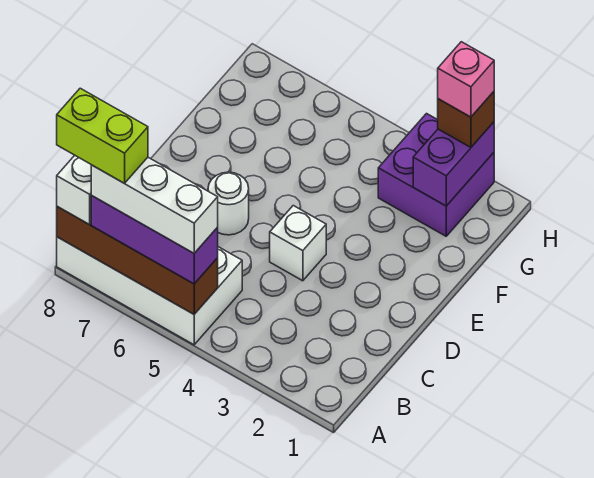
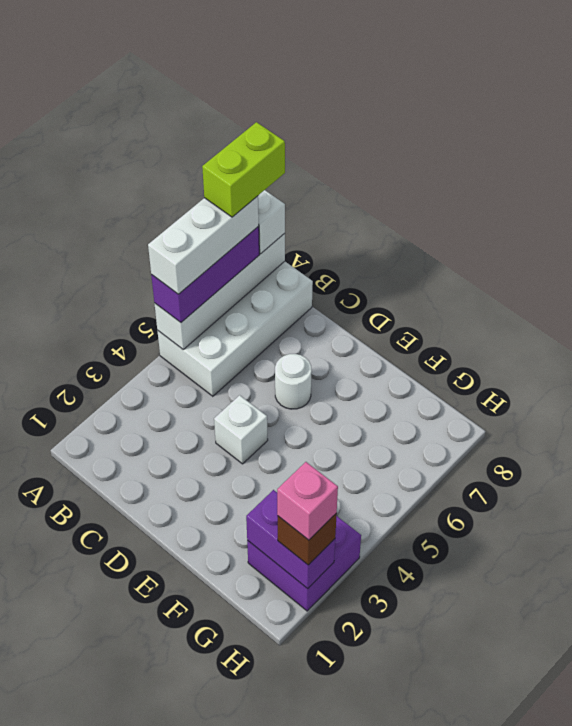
brown brick A5:A8 level 2 -> white brick A5:A8 level 2

